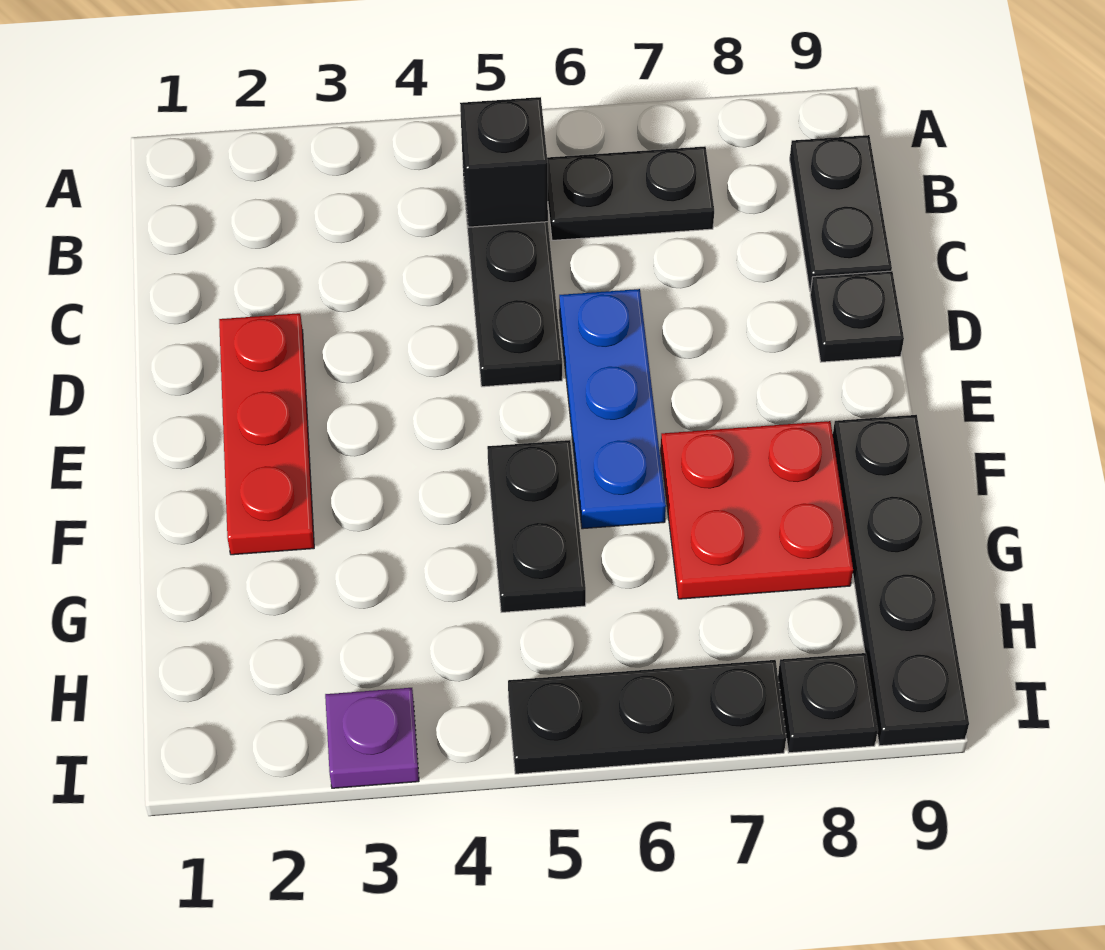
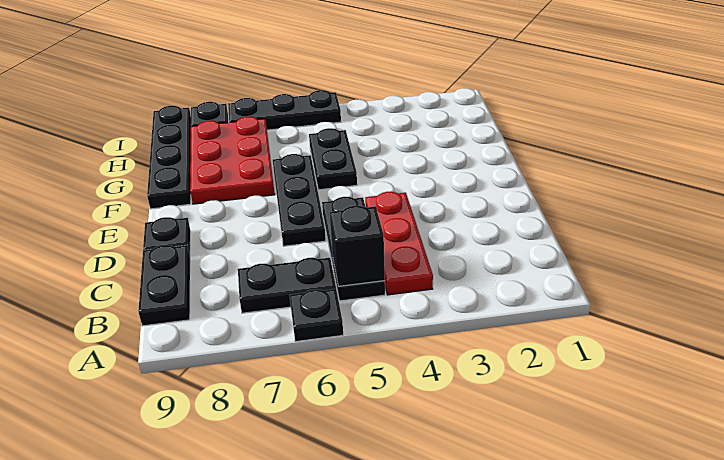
none -> black plate A6 level 1
red plate D2:F2 level 1 -> red plate B4:D4 level 1
blue plate D6:F6 level 1 -> black plate D6:F6 level 1
red plate F7:G8 level 1 -> red plate F7:H8 level 1
purple plate I3 level 1 -> none

